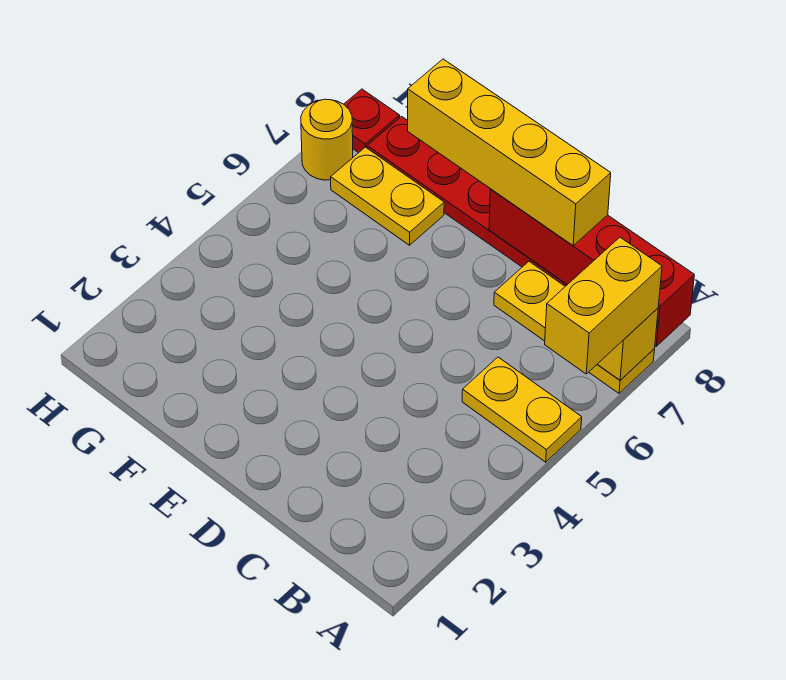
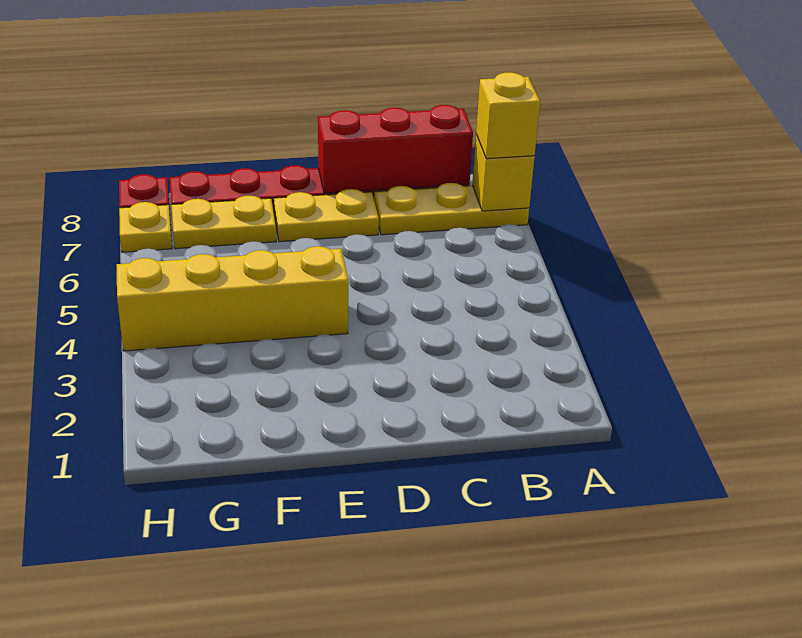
yellow plate A5:B5 level 1 -> yellow plate D7:E7 level 1
yellow brick A6:A7 level 3 -> yellow brick A7 level 3
red brick A8:D8 level 2 -> red brick B8:D8 level 2
yellow brick C8:F8 level 3 -> yellow brick E4:H4 level 1
yellow round brick H7 level 1 -> yellow plate H7 level 1

